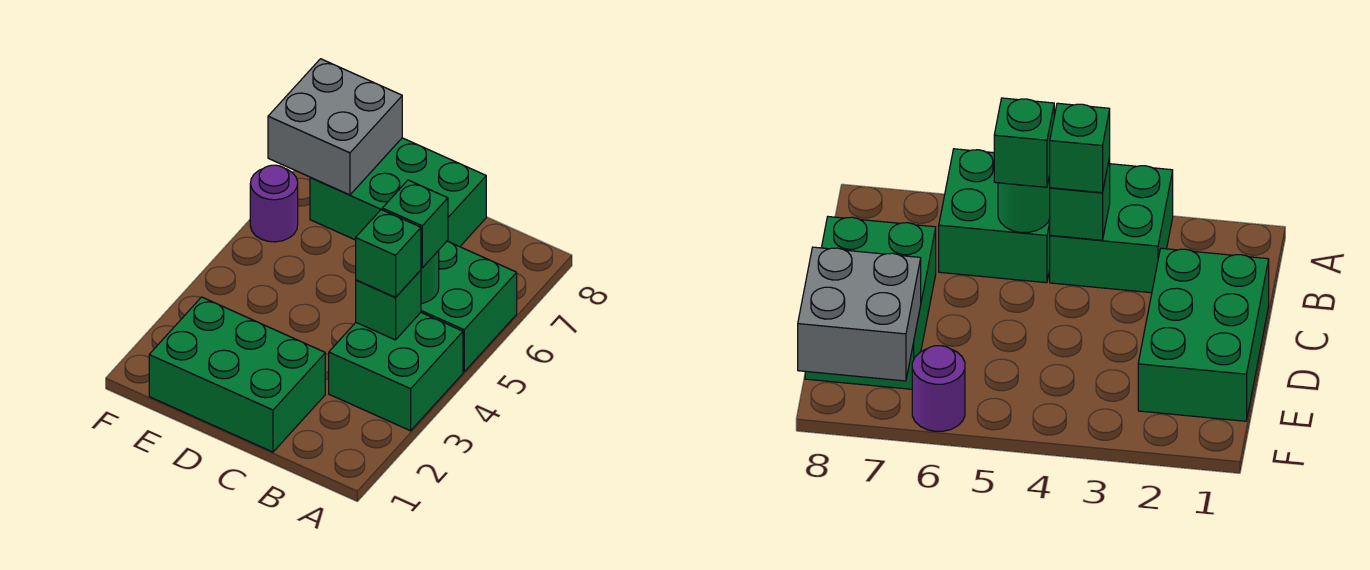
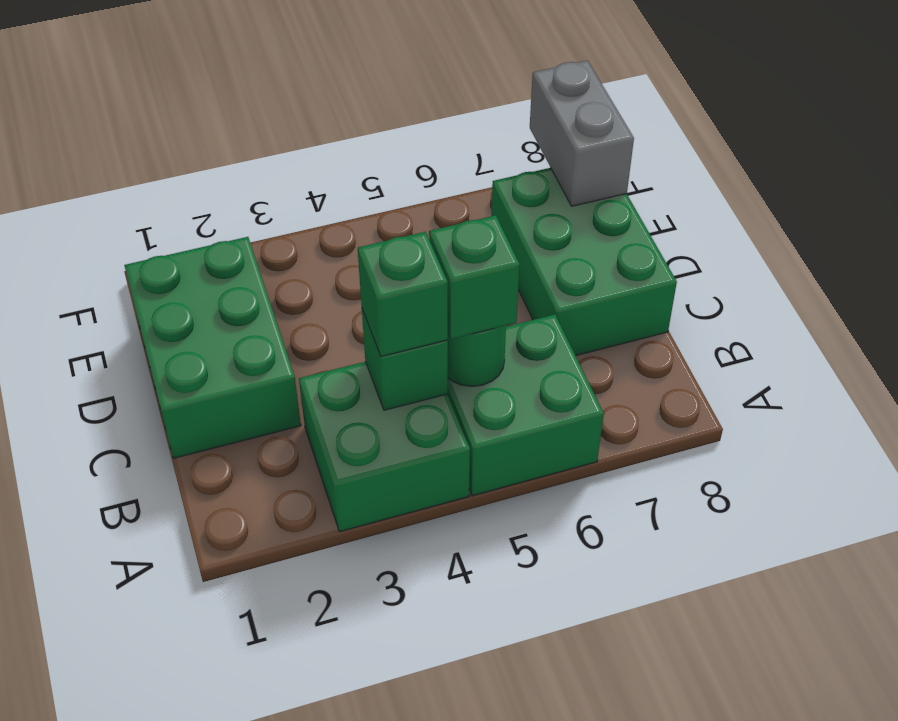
grey brick E7:F8 level 2 -> grey brick E8:F8 level 2
purple round brick F6 level 1 -> none

